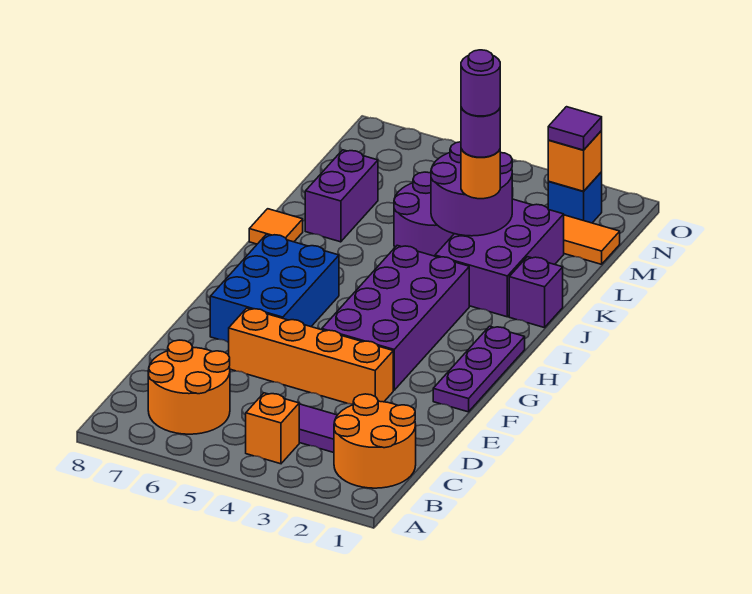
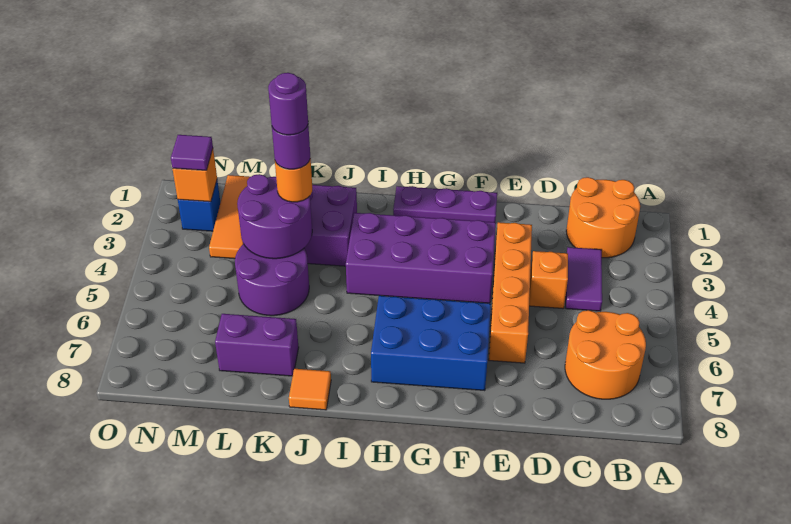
orange brick B4 level 1 -> orange brick D4 level 1
purple brick J1 level 1 -> none

